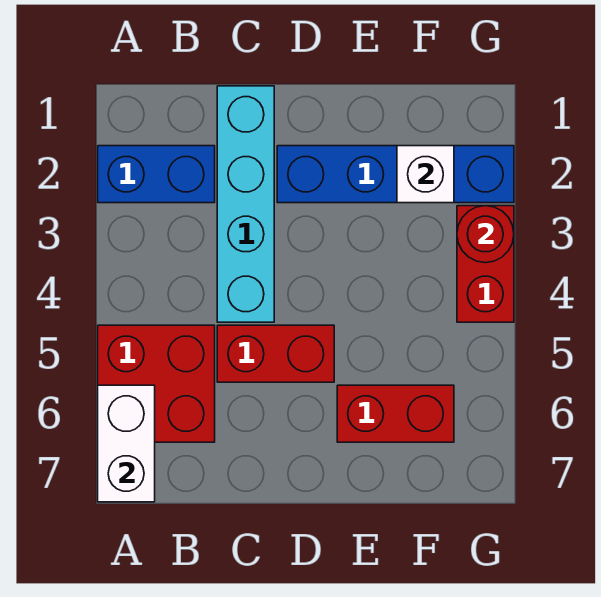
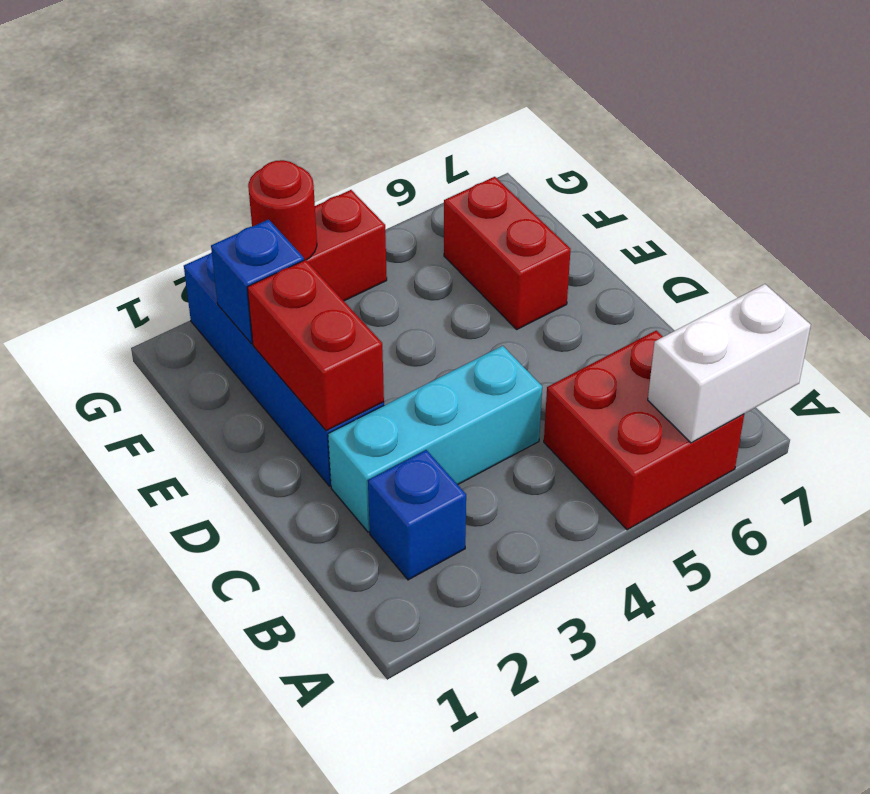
blue brick A2:B2 level 1 -> blue brick B2 level 1
cyan brick C1:C4 level 1 -> cyan brick C2:C4 level 1
red brick C5:D5 level 1 -> red brick D2:E2 level 2
white brick F2 level 2 -> blue brick F2 level 2

